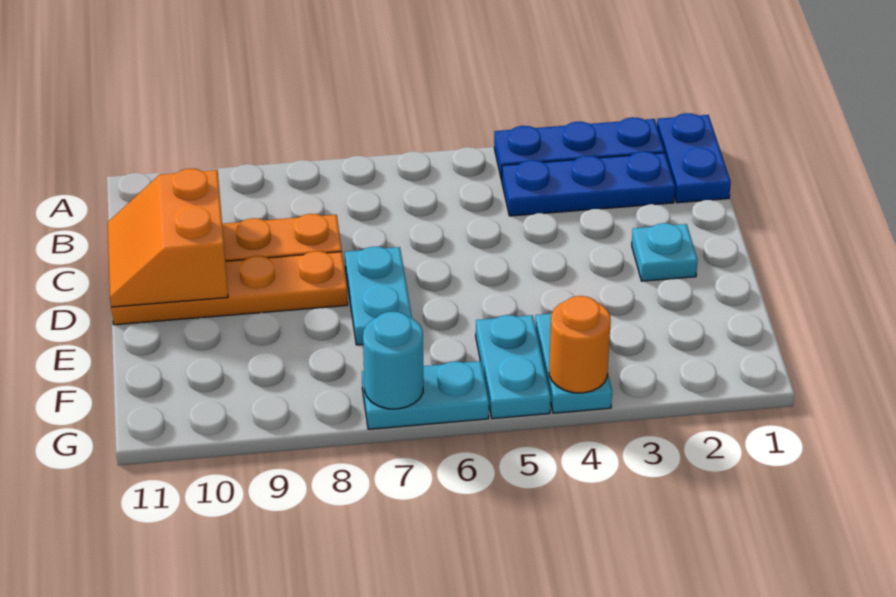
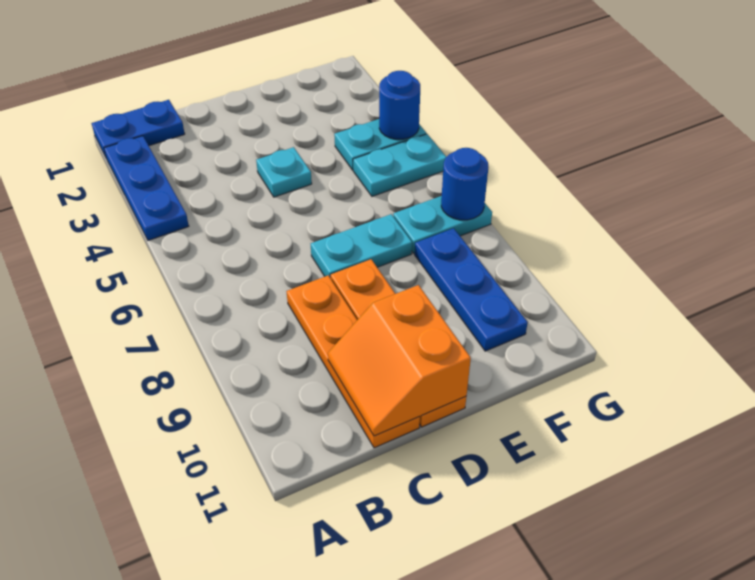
blue plate B2:B4 level 1 -> blue plate F8:F10 level 1
orange slope C10:D11 level 2 top 10 -> orange slope C10:D11 level 2 top D
cyan plate D2 level 1 -> cyan plate D4 level 1
orange round brick G4 level 2 -> blue round brick G4 level 2
cyan plate G6:G7 level 1 -> cyan plate F7:G7 level 1
cyan round brick G7 level 2 -> blue round brick G7 level 2

